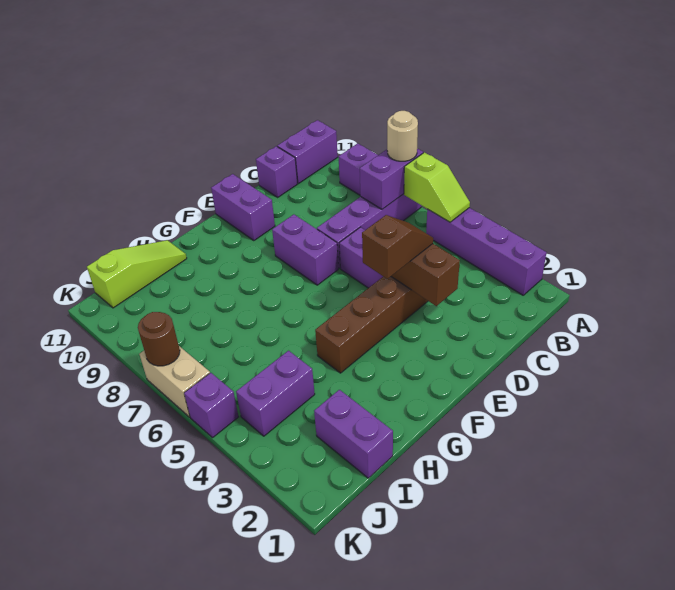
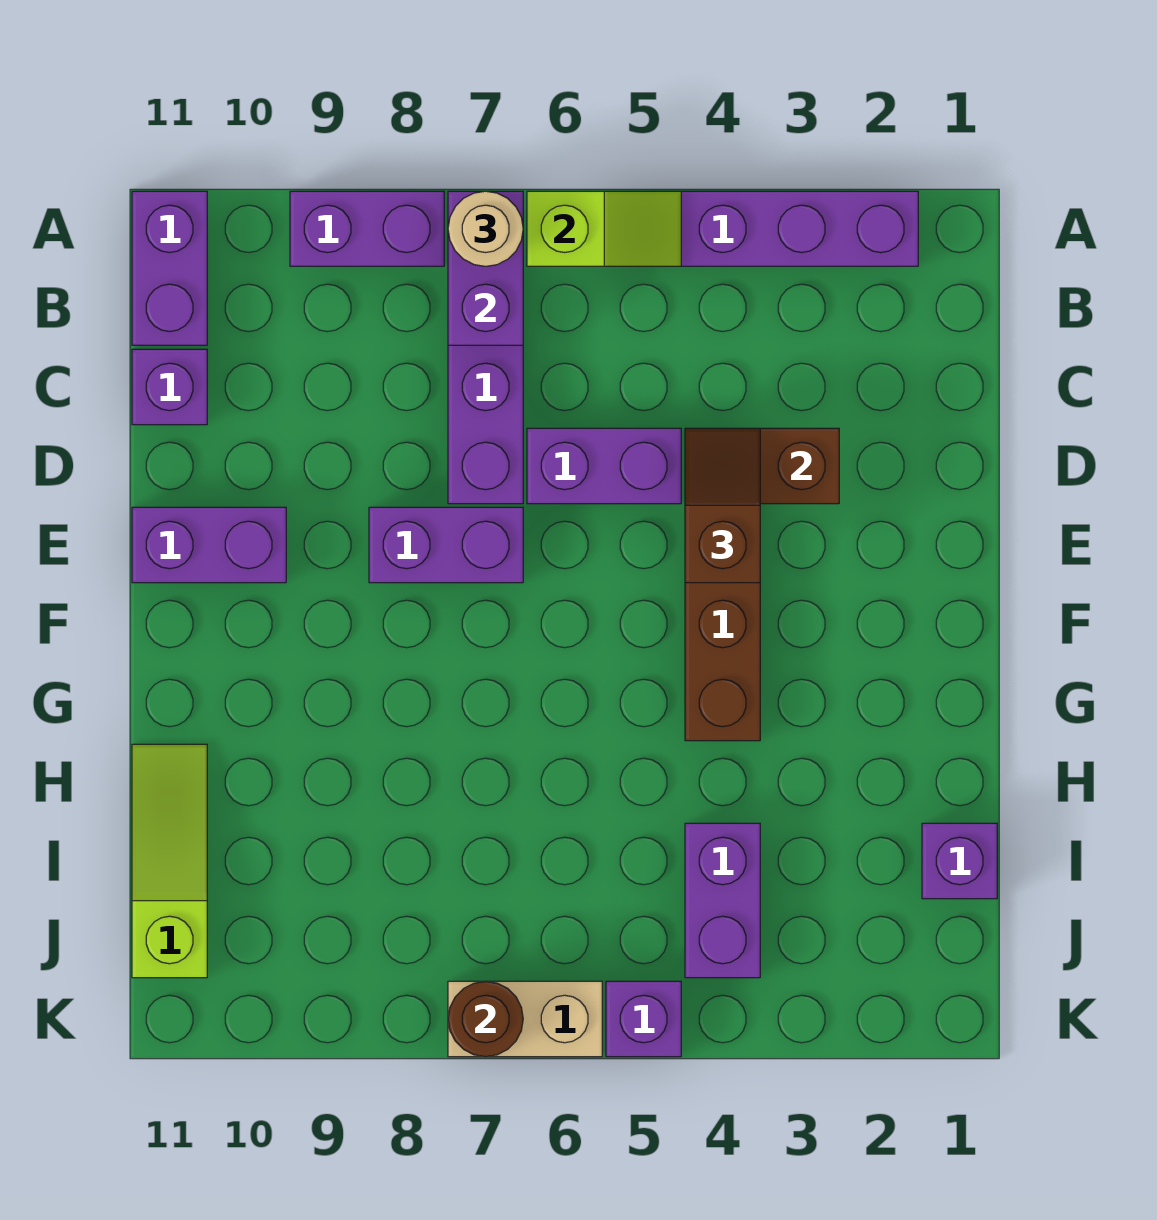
purple brick I1:I2 level 1 -> purple brick I1 level 1

